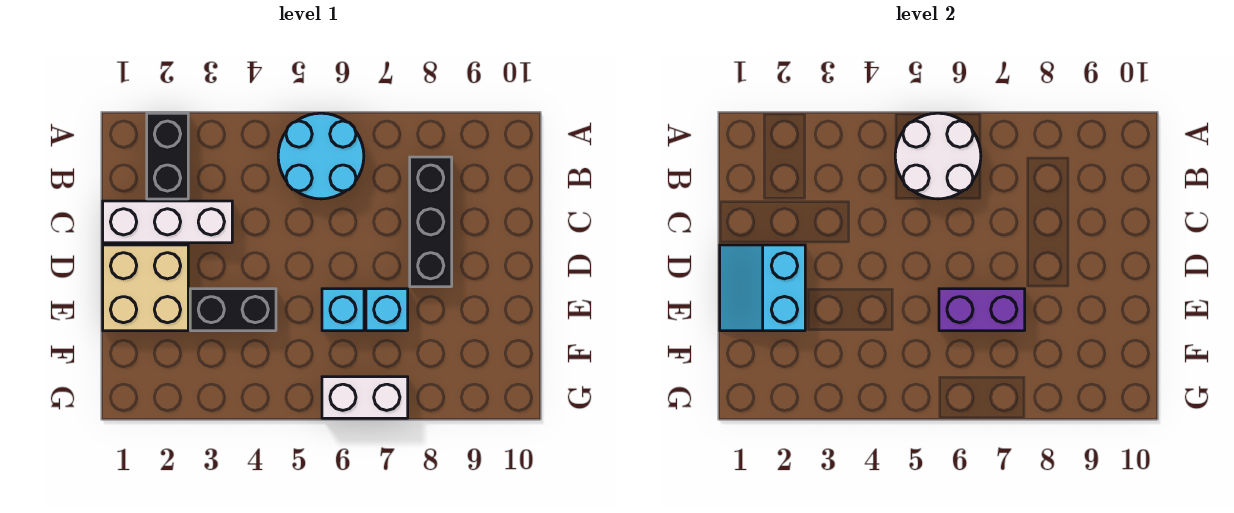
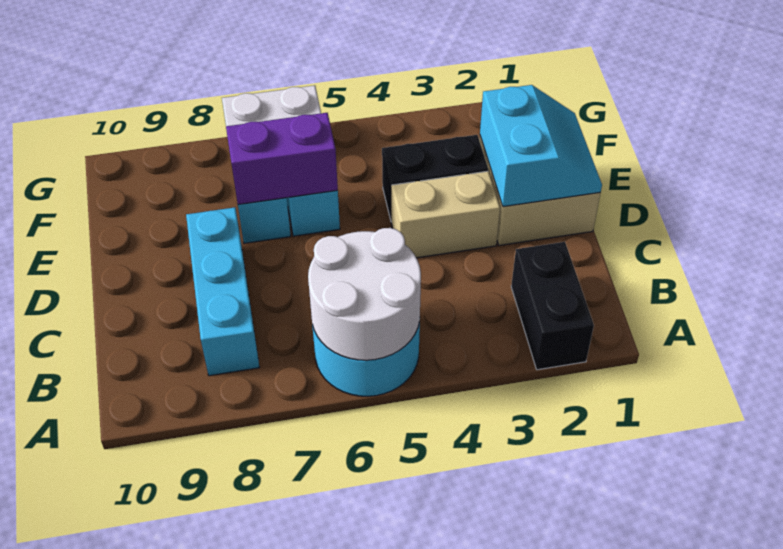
black brick B8:D8 level 1 -> cyan brick B8:D8 level 1
white brick C1:C3 level 1 -> none
none -> tan brick D3:D4 level 1

